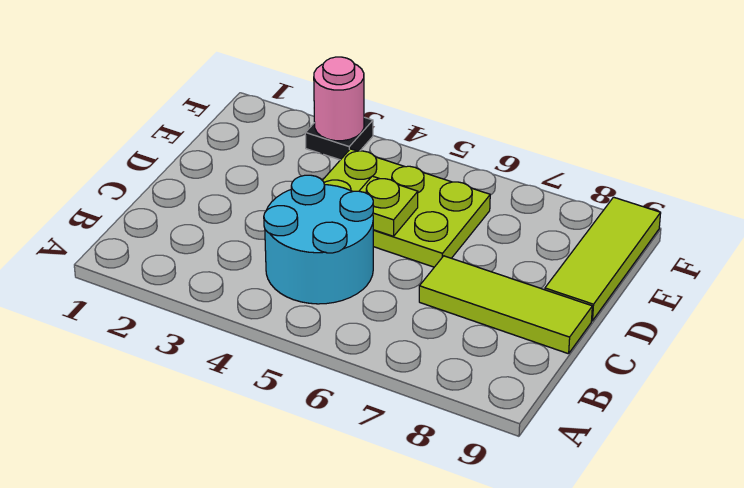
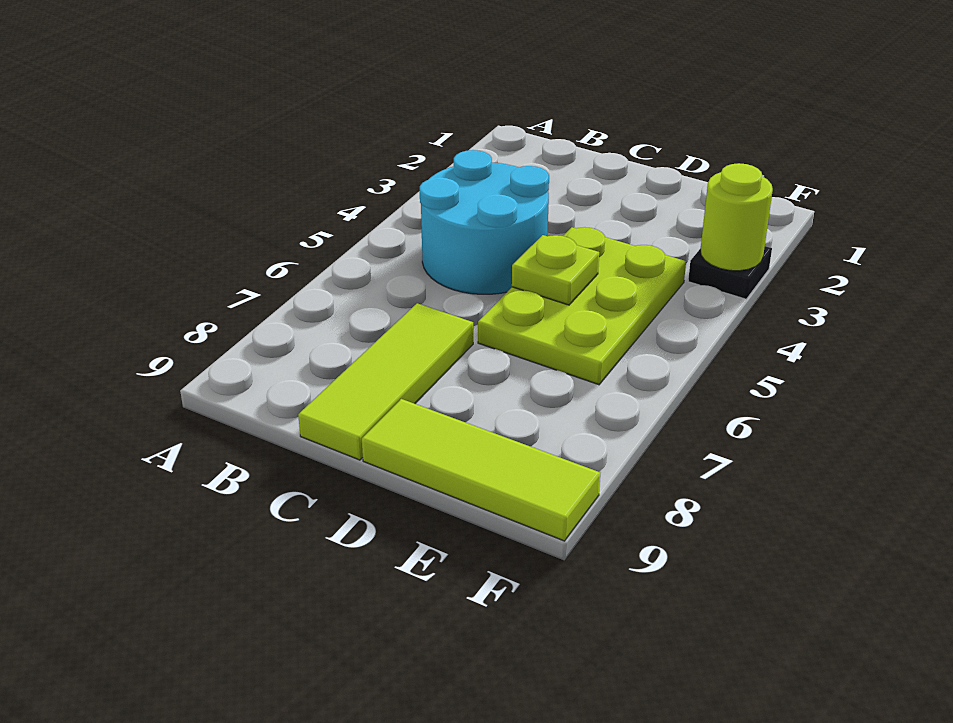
pink round brick F3 level 2 -> lime round brick F3 level 2

